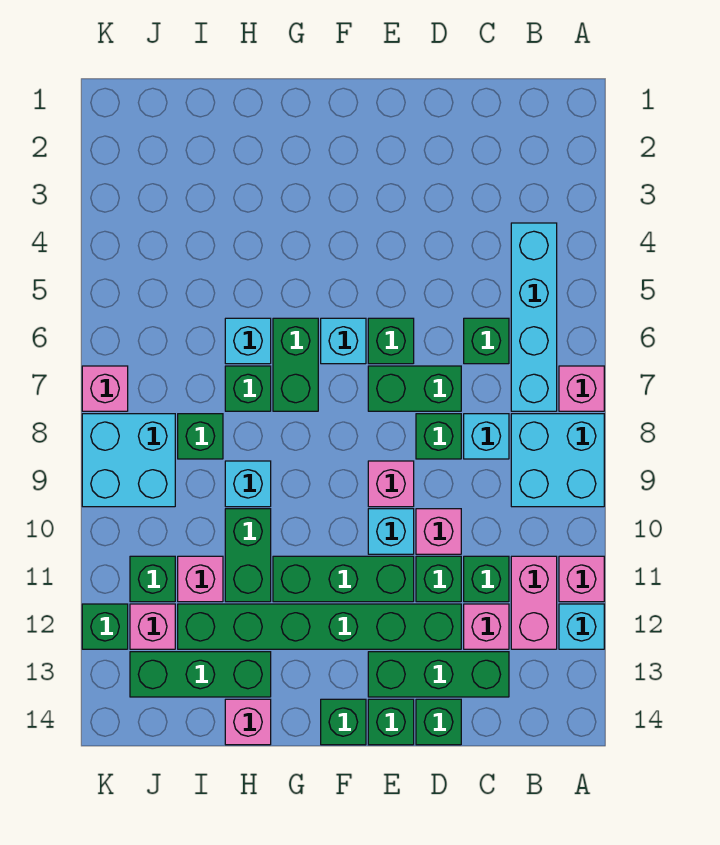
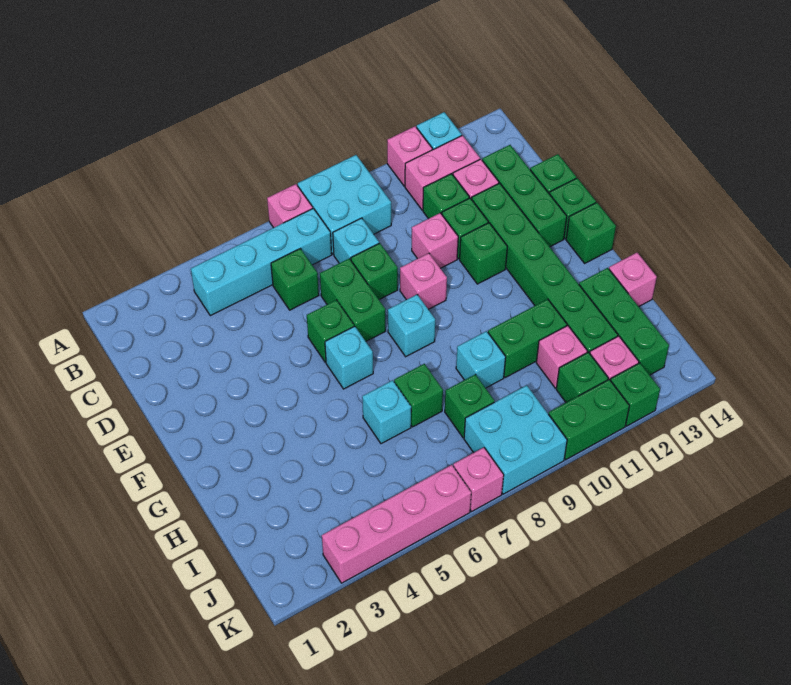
cyan brick E10 level 1 -> cyan brick F8 level 1
green brick E11:G11 level 1 -> green brick E11 level 1
green brick G6:G7 level 1 -> green brick K10:K11 level 1
none -> pink brick K3:K6 level 1

